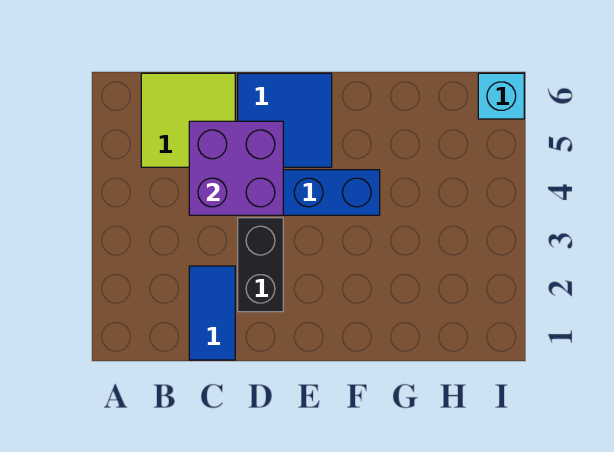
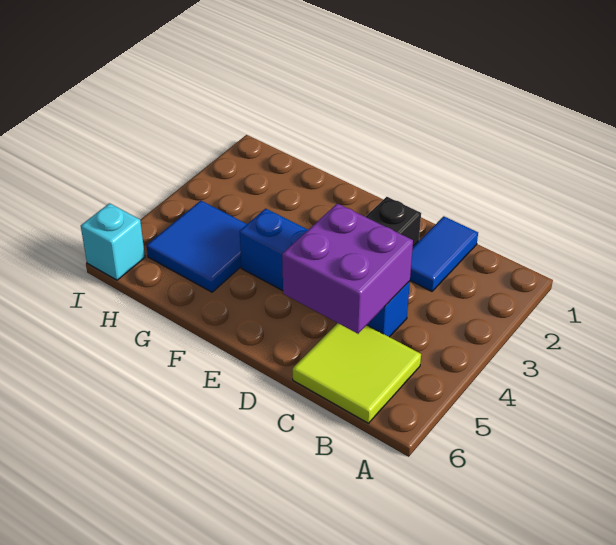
blue tile D5:E6 level 1 -> blue tile G4:H5 level 1

